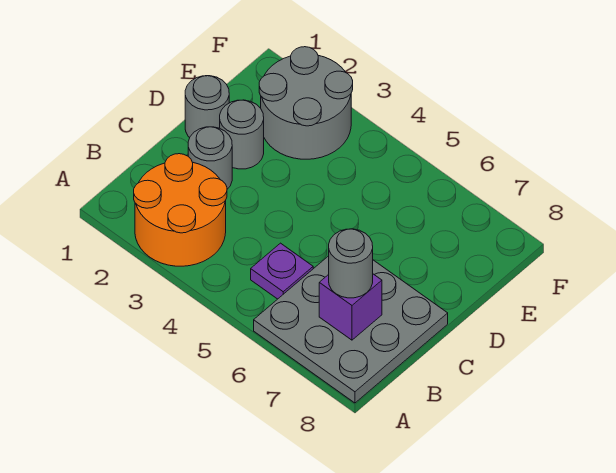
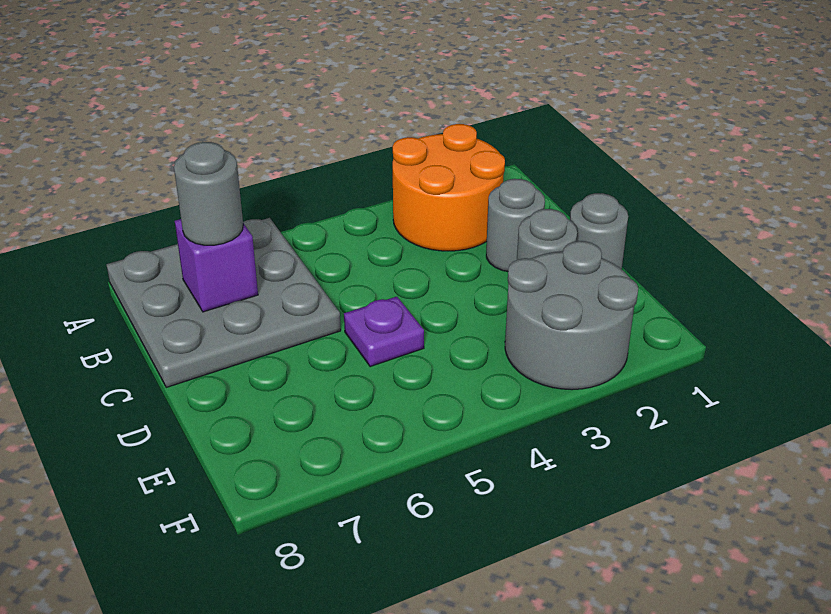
purple plate B5 level 1 -> purple plate D5 level 1

